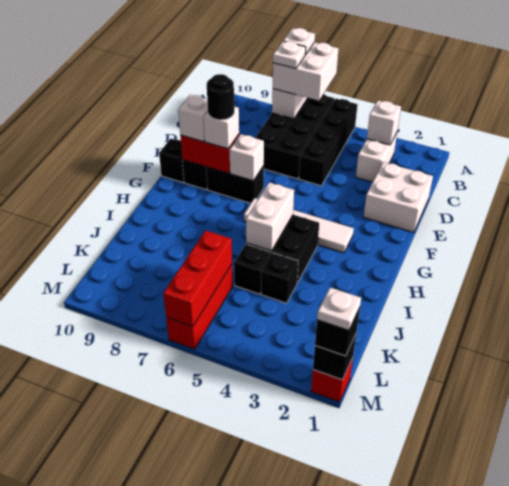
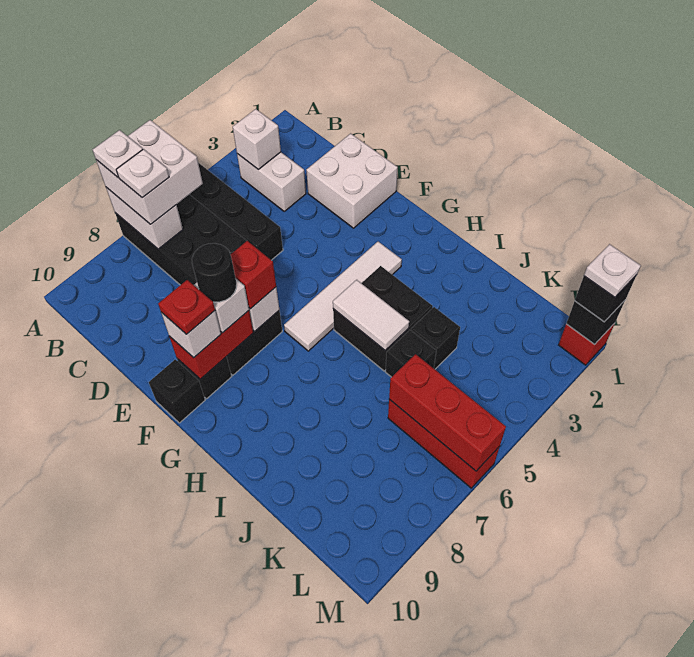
none -> red brick F7 level 3
none -> red plate F9 level 4
white brick H5:I5 level 2 -> white tile H5:I5 level 2

